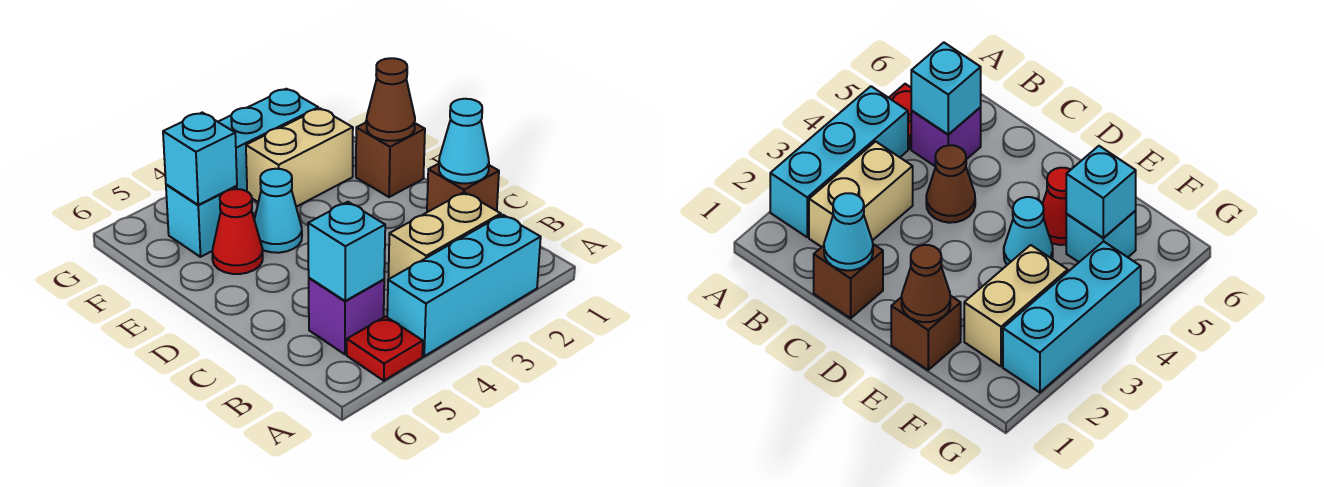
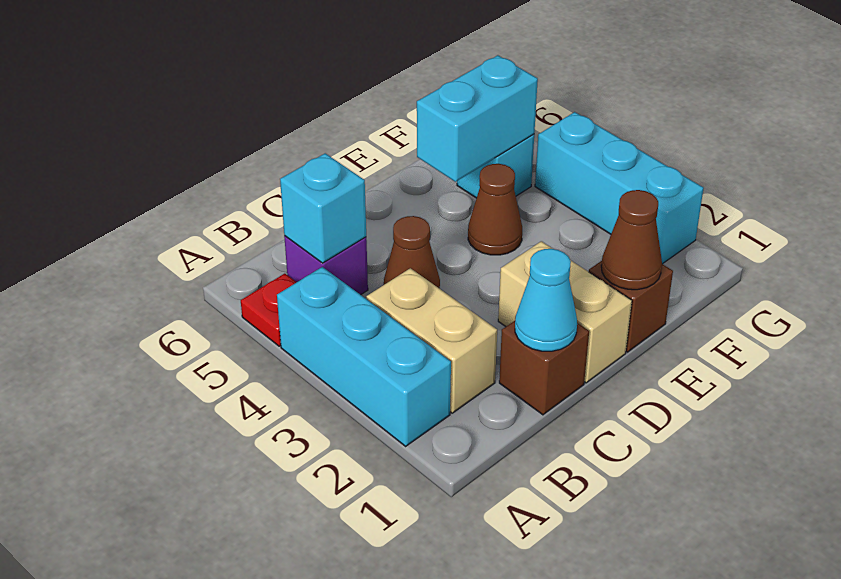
cyan cone E4 level 1 -> brown cone E4 level 1
red cone E5 level 1 -> none
tan brick F2:F3 level 1 -> tan brick D1:D2 level 1
cyan brick F5 level 2 -> cyan brick E5:F5 level 2

